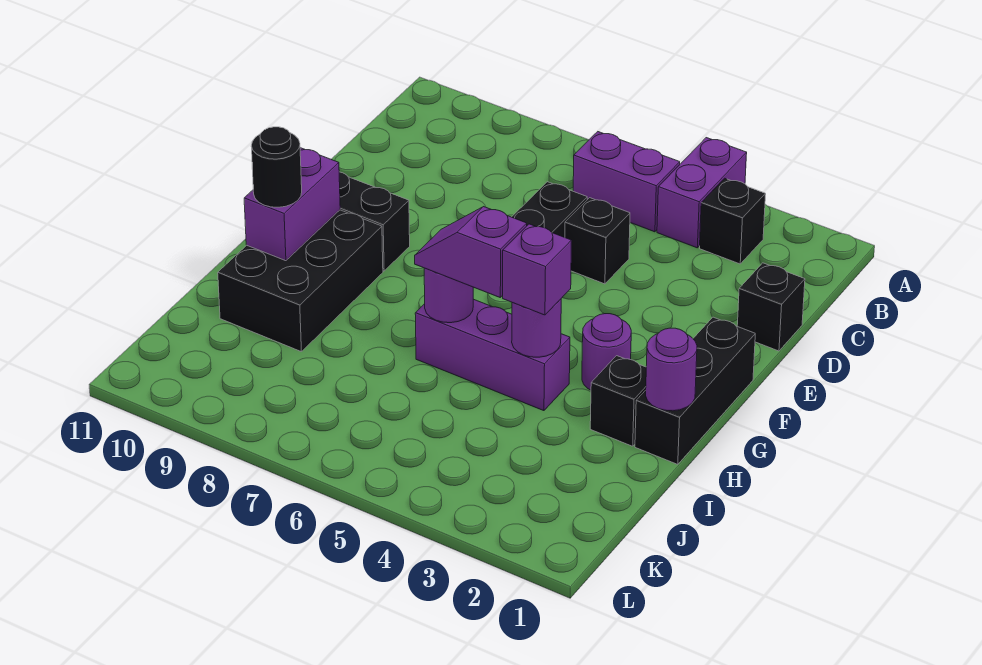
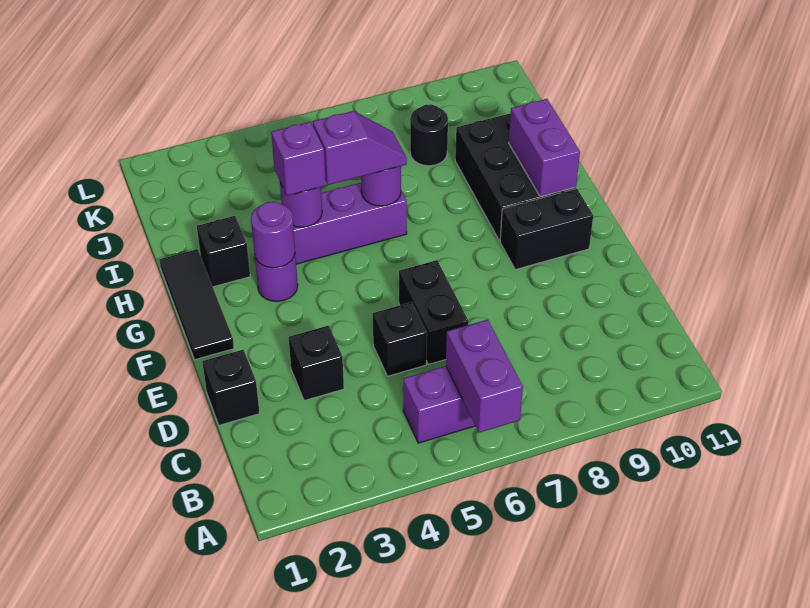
purple brick A4:B4 level 1 -> purple brick A6:B6 level 2
black brick B3 level 1 -> black brick D3 level 1
black brick F1:H1 level 1 -> black tile F1:H1 level 1
purple round brick H1 level 2 -> purple round brick G3 level 2
black round brick H10 level 3 -> black round brick J8 level 1

